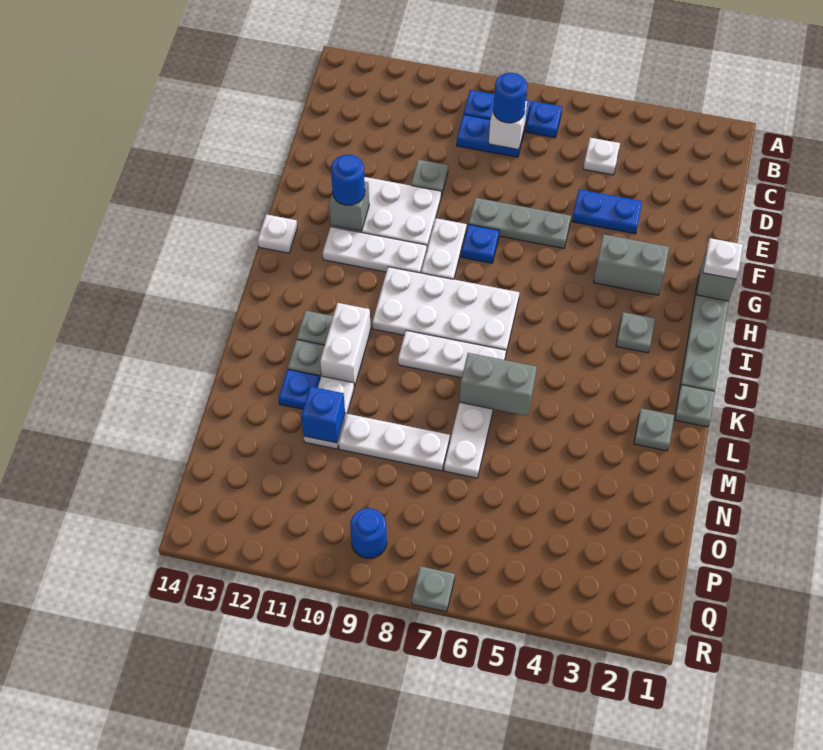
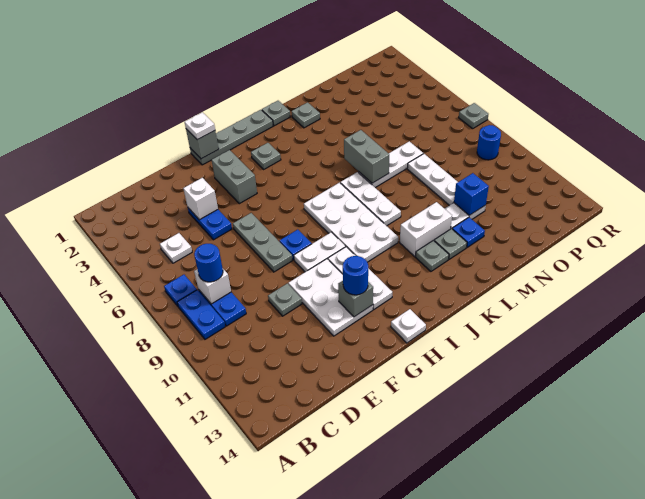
none -> white brick E4 level 2

